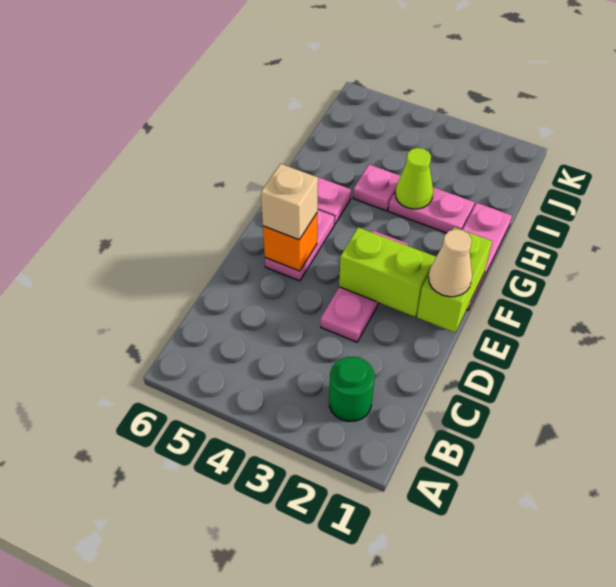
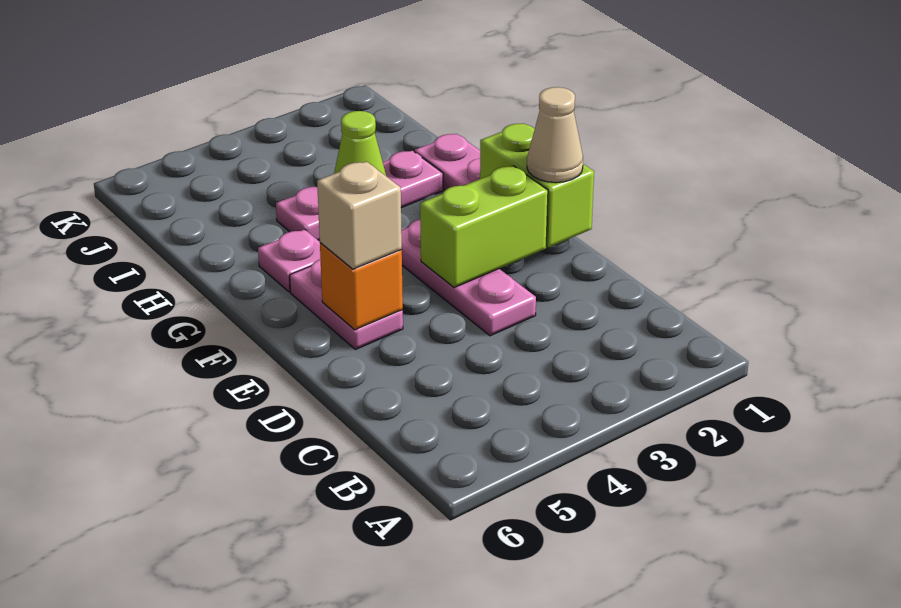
green round brick B2 level 1 -> none

